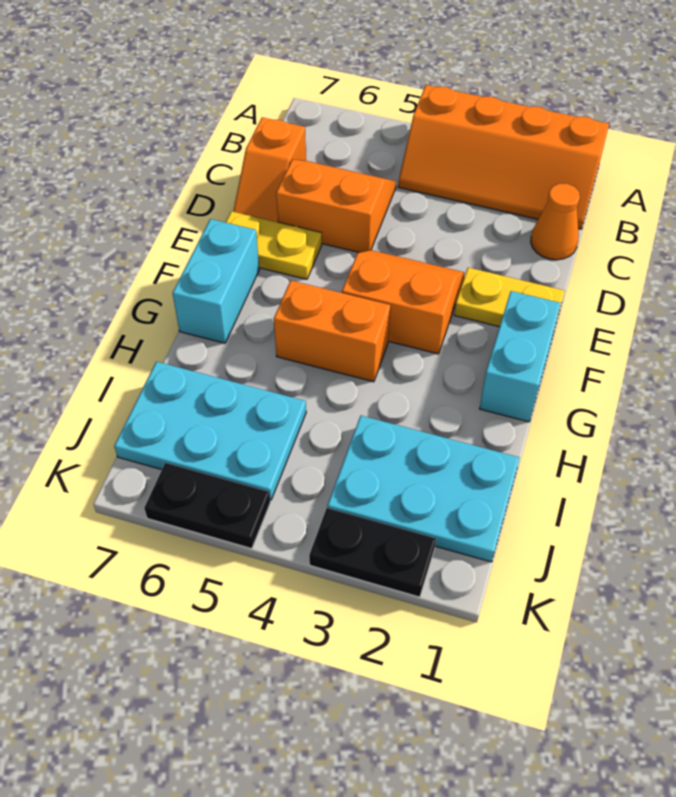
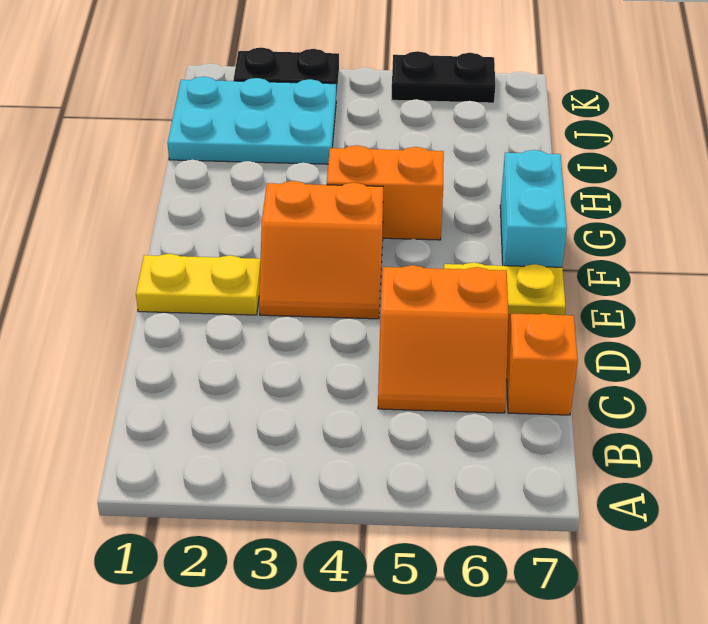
orange slope A1:B4 level 1 top A -> none
orange cone C1 level 1 -> none
cyan brick F1:G1 level 1 -> none
cyan plate I5:J7 level 1 -> none

